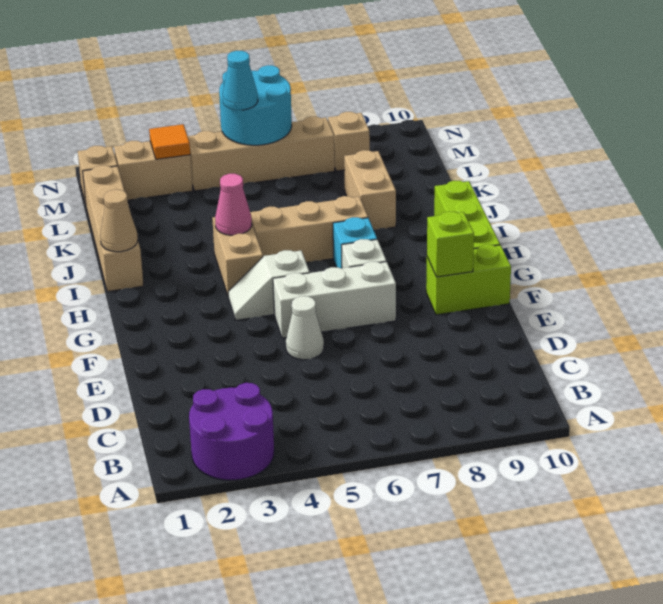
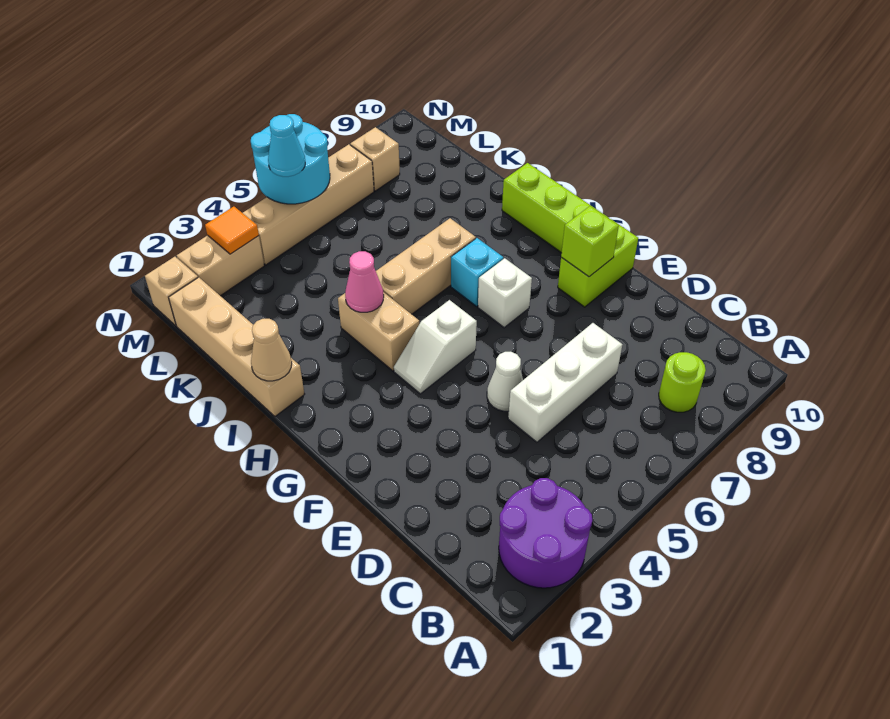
none -> lime round brick B8 level 1
white brick F5:F7 level 1 -> white brick D5:D7 level 1
tan brick J8:K8 level 1 -> none

